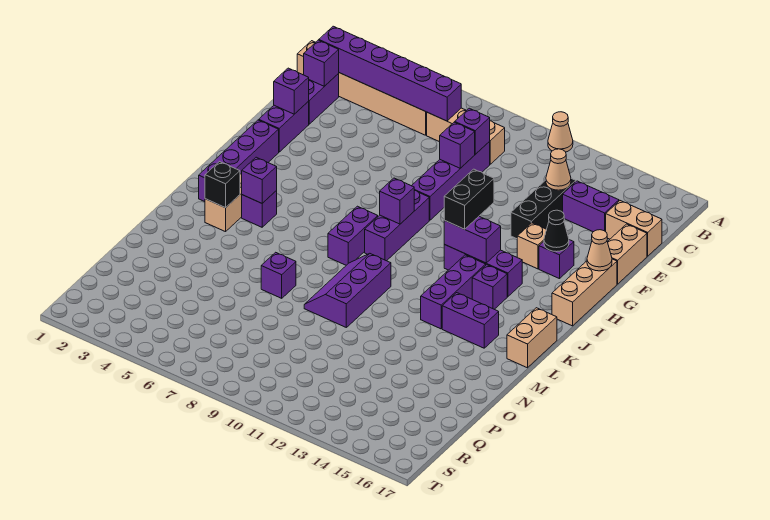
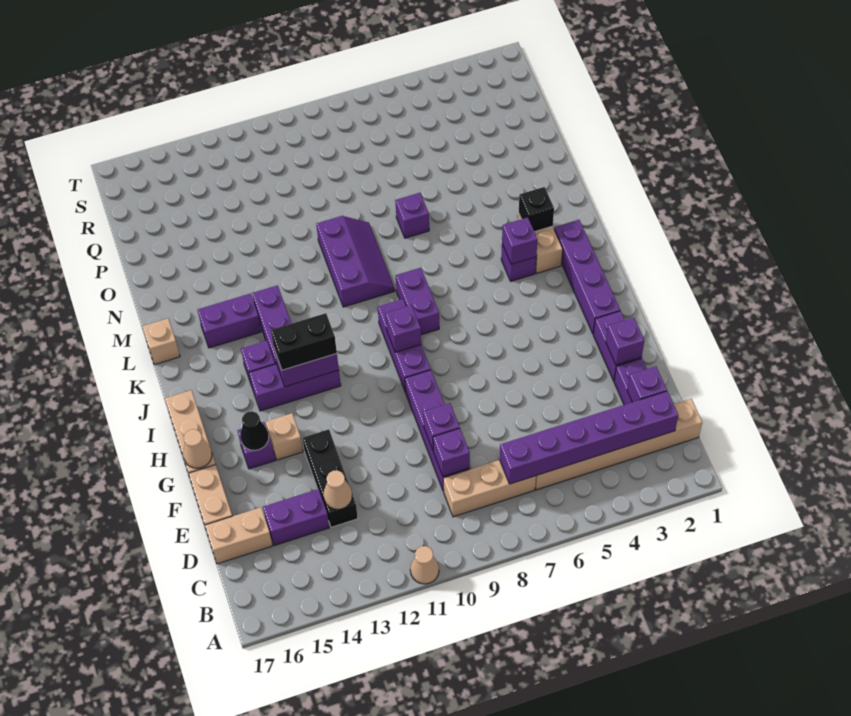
black brick H12:I12 level 3 -> black brick I12:I13 level 3
tan brick K17:L17 level 1 -> tan brick L17 level 1

